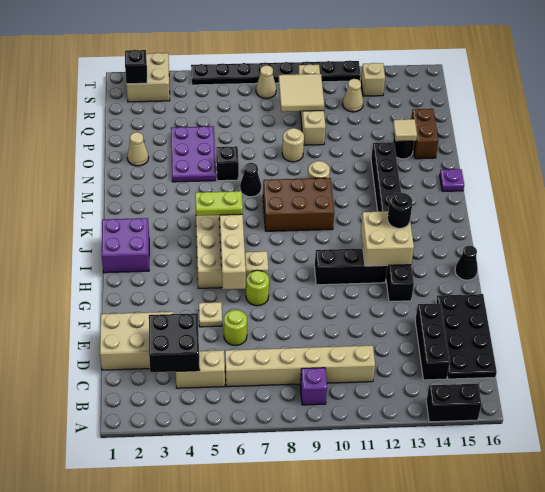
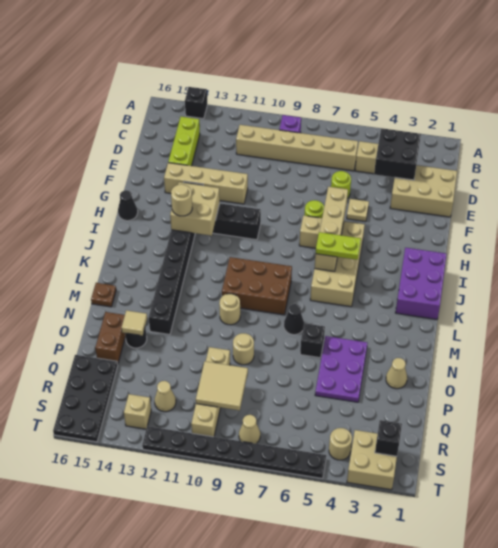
black brick A14:A15 level 1 -> black brick A14 level 1
black brick C14:E14 level 1 -> lime brick C14:E14 level 1
black plate C15:F16 level 1 -> black plate Q15:T16 level 1
none -> tan brick F11:F14 level 1
purple brick I1:J2 level 1 -> purple brick I1:K2 level 1
black round brick I13 level 3 -> tan round brick I13 level 3
purple plate M16 level 1 -> brown plate M16 level 1
none -> tan round brick S4 level 1

